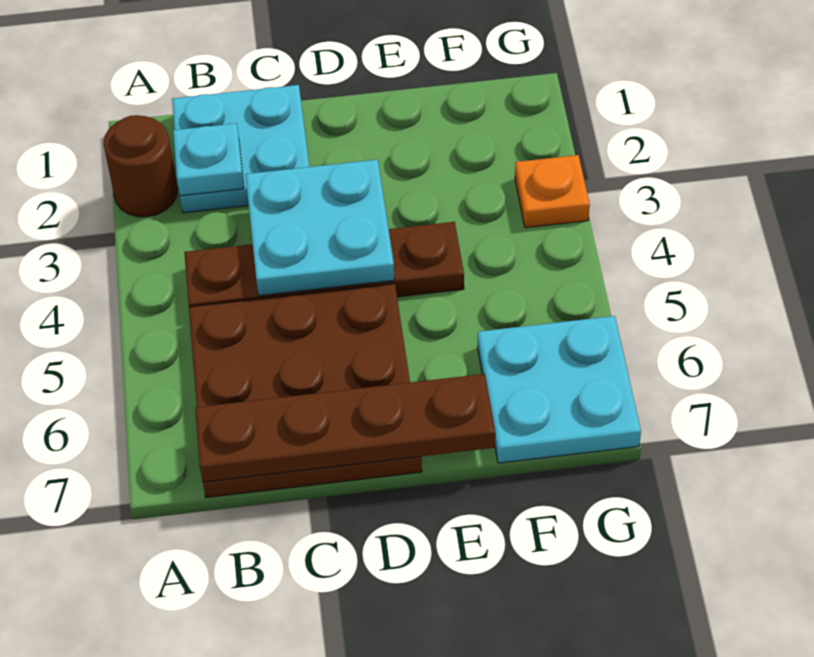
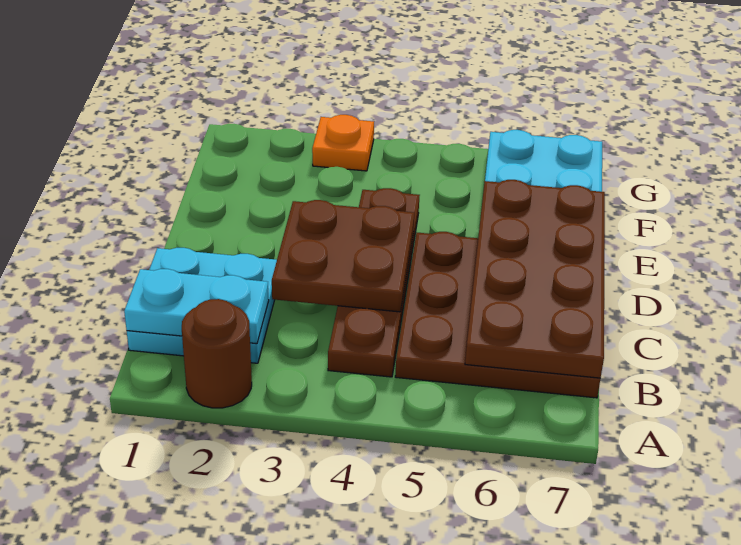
cyan plate B2 level 2 -> cyan plate B1:B2 level 2
brown plate B7:E7 level 2 -> brown plate B6:E7 level 2
cyan plate C3:D4 level 2 -> brown plate C3:D4 level 2

